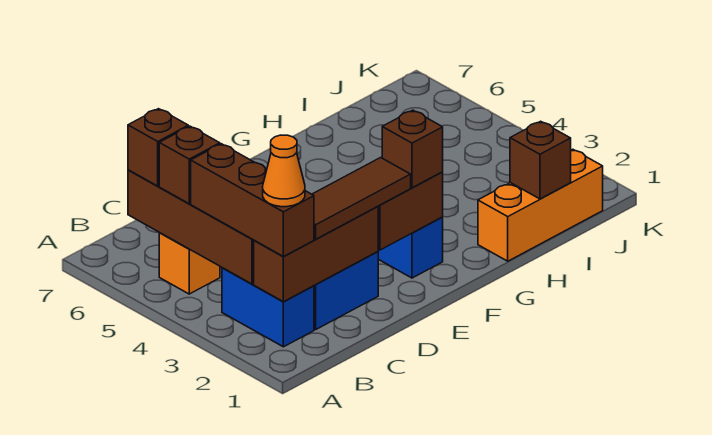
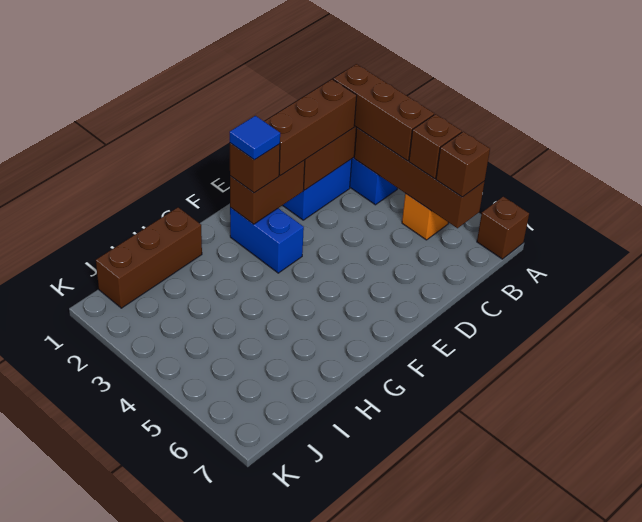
orange cone B2 level 4 -> none
brown tile C2:E2 level 3 -> brown brick C2:E2 level 3
none -> blue tile F2 level 4
orange brick H1:J1 level 1 -> brown brick H1:J1 level 1
brown brick I1 level 2 -> brown brick A7 level 1

